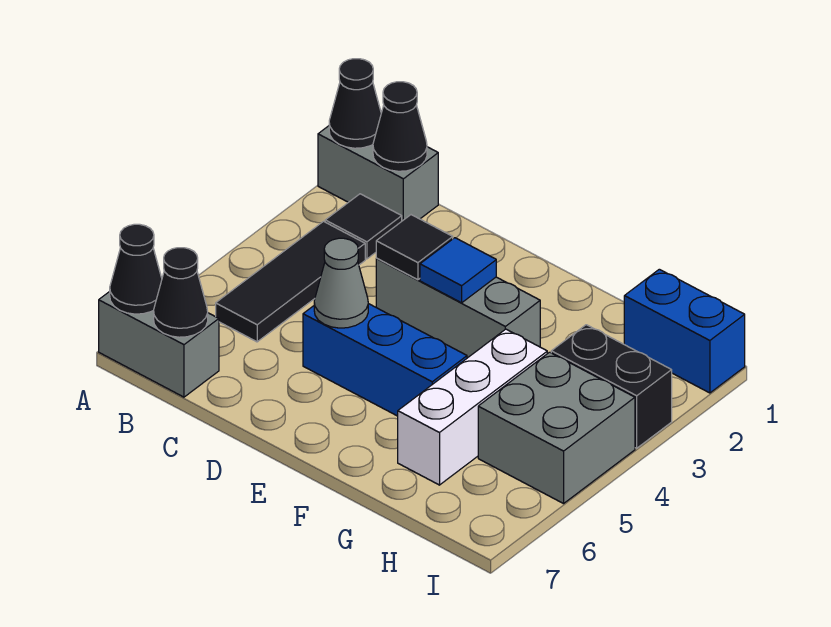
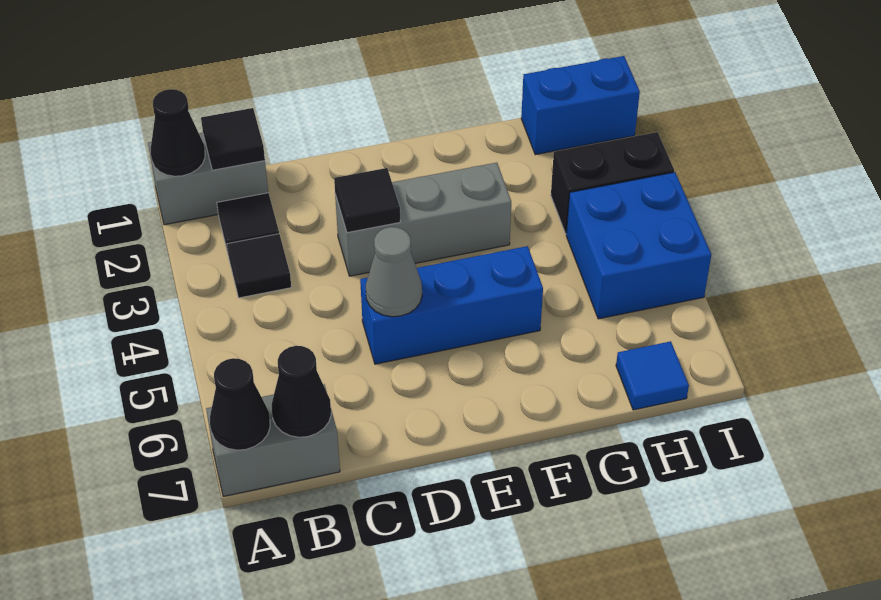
black cone B1 level 2 -> black tile B1 level 2
black tile B3:B5 level 1 -> black tile B3 level 1
blue tile E3 level 2 -> blue tile H7 level 1
white brick G4:G6 level 1 -> none
grey brick H4:I5 level 1 -> blue brick H4:I5 level 1

